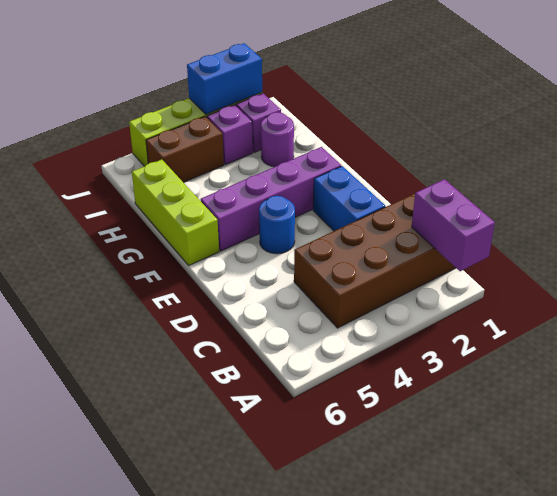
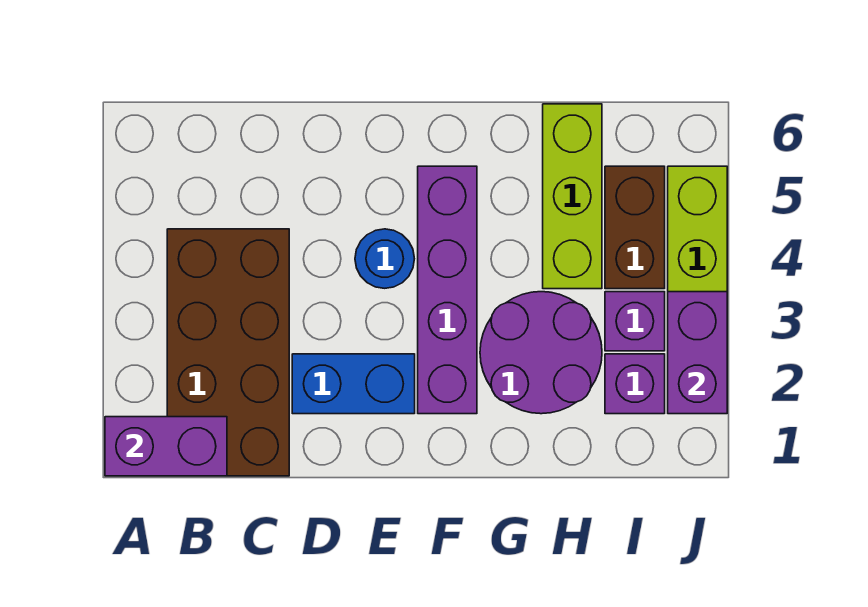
lime brick F6:H6 level 1 -> lime brick H4:H6 level 1
purple round brick H2 level 1 -> purple round brick G2:H3 level 1
blue brick J2:J3 level 2 -> purple brick J2:J3 level 2

